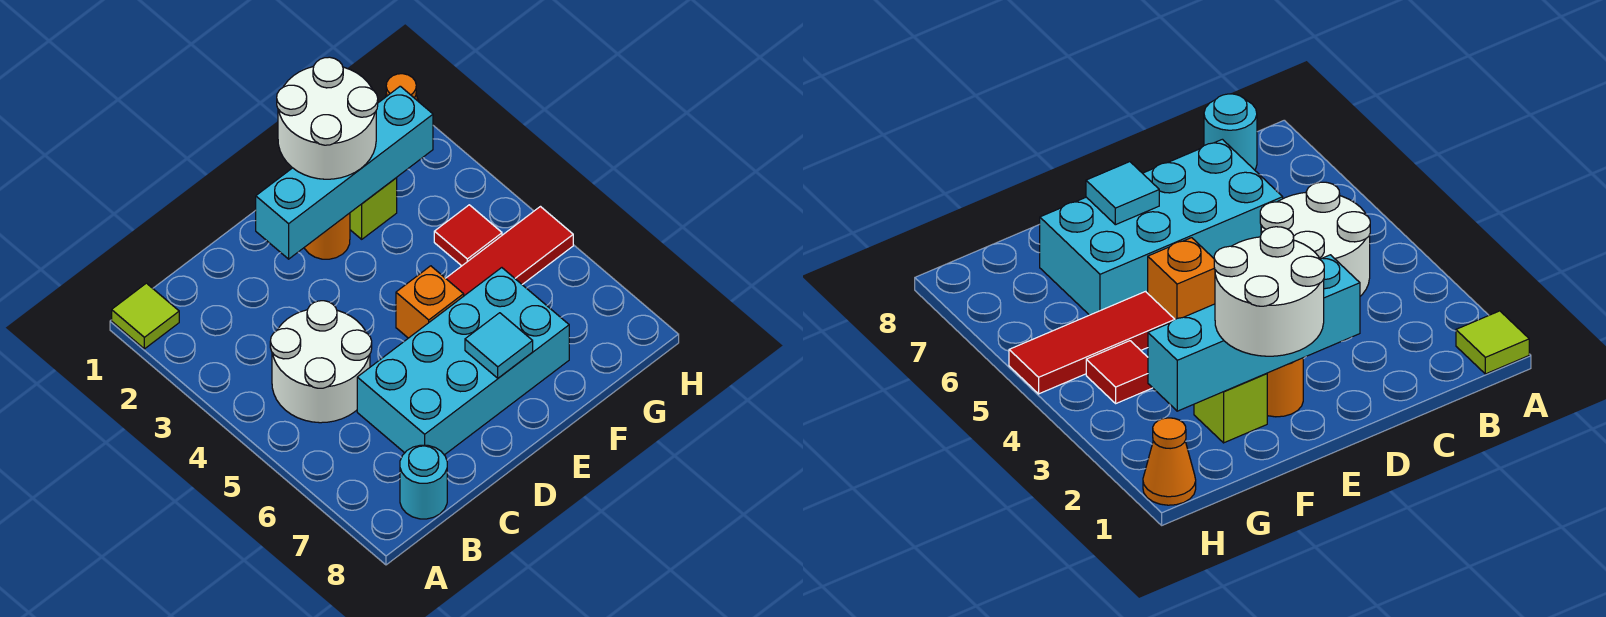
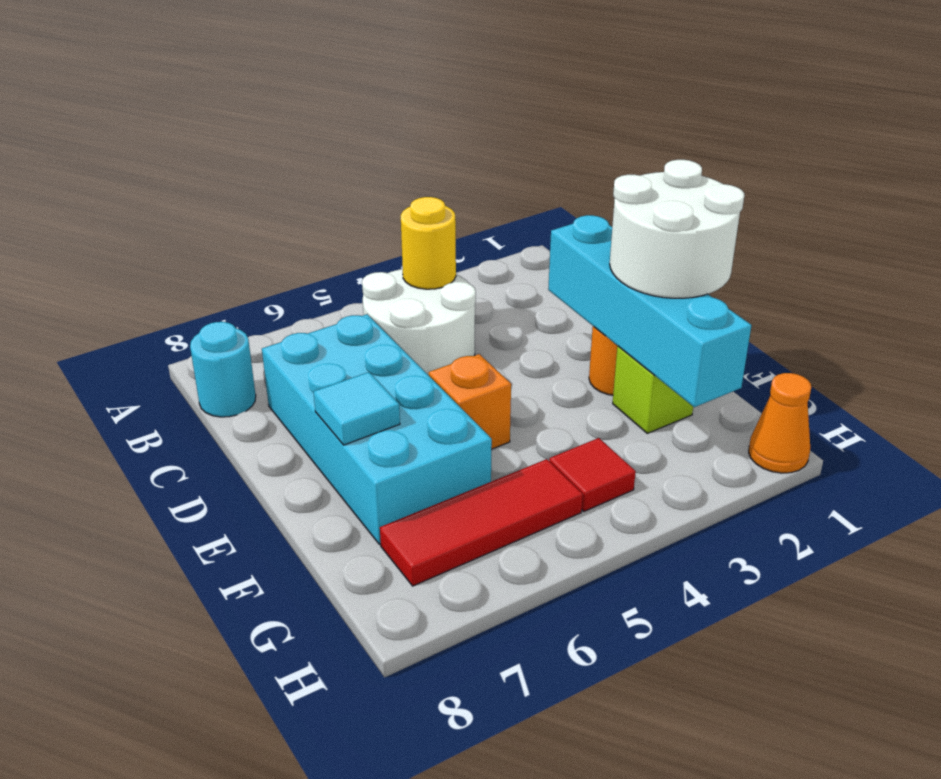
lime tile A1 level 1 -> none
none -> yellow round brick B4 level 2
red tile F5:H5 level 1 -> red tile G5:G7 level 1

